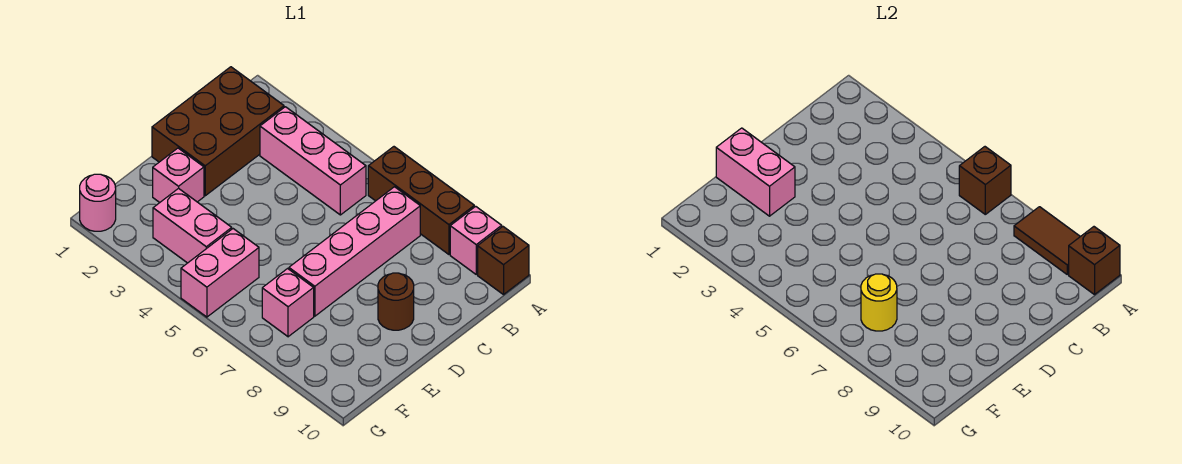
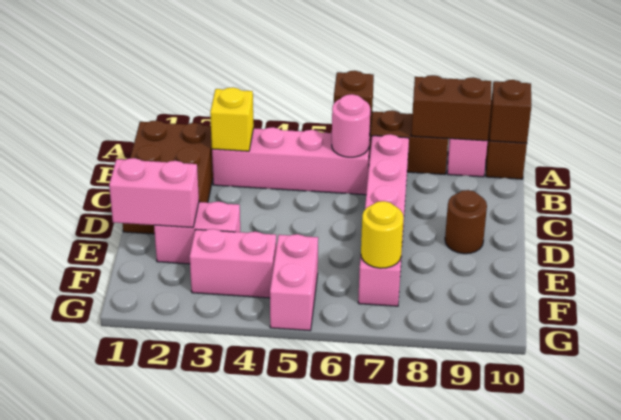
brown tile A8:A9 level 2 -> brown brick A8:A9 level 2
pink brick B3:B5 level 1 -> pink brick B3:B6 level 1
none -> yellow brick B3 level 2
pink brick E2 level 1 -> pink brick E2:E3 level 1
pink round brick G1 level 1 -> pink round brick B6 level 2

